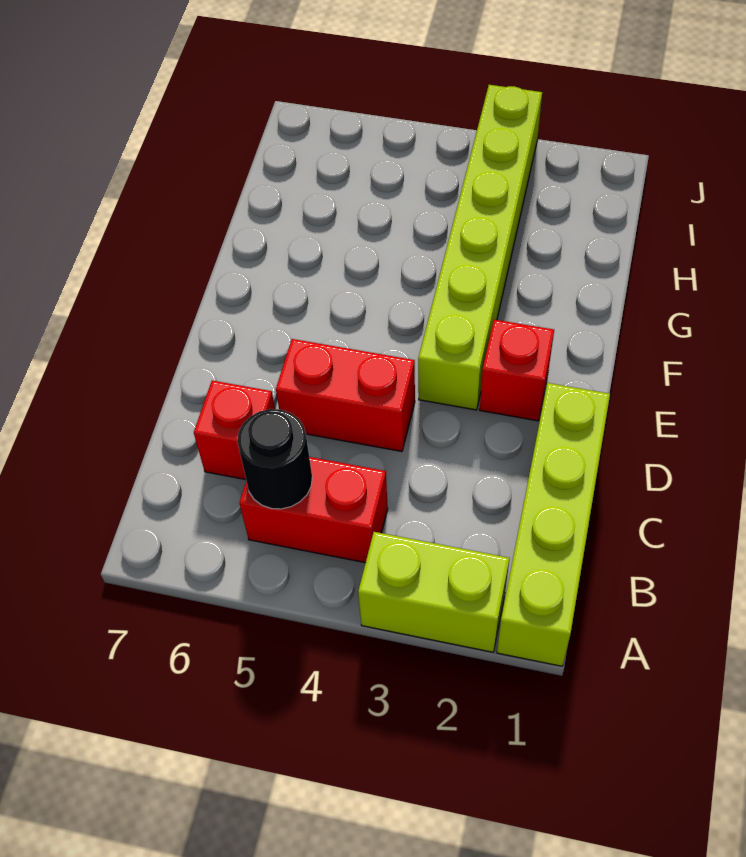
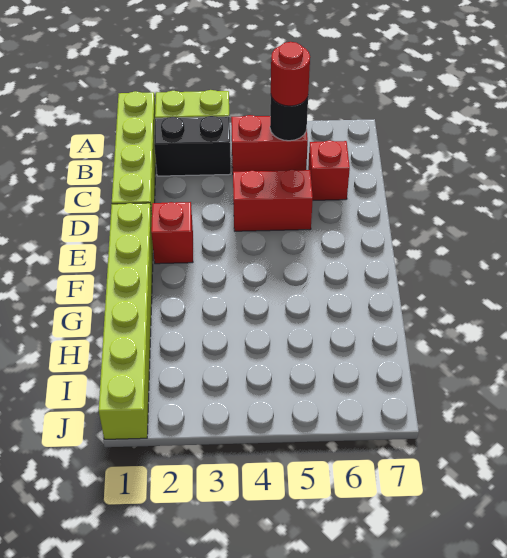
none -> black brick B2:B3 level 1
none -> red round brick B5 level 3
lime brick E3:J3 level 1 -> lime brick E1:J1 level 1

